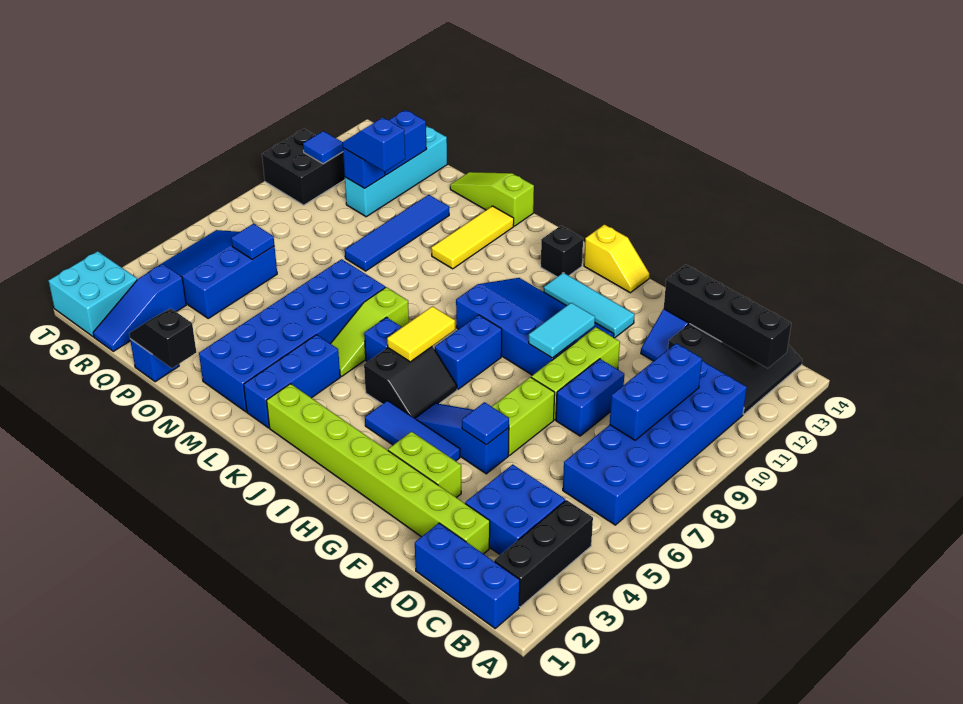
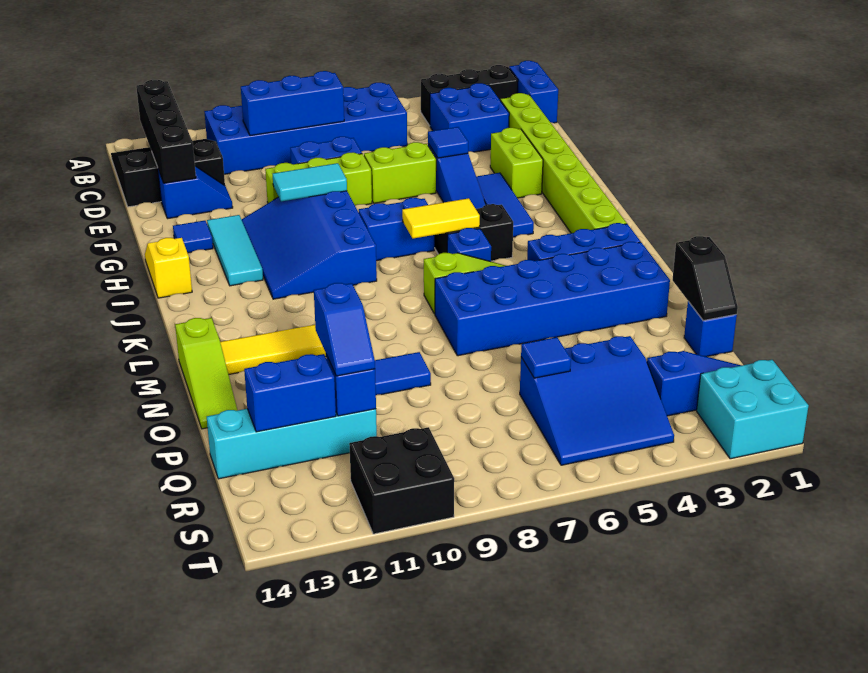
blue brick B1:D1 level 1 -> blue brick B1:C1 level 1
black brick J13 level 1 -> none
blue tile S11 level 2 -> blue tile G13 level 1

